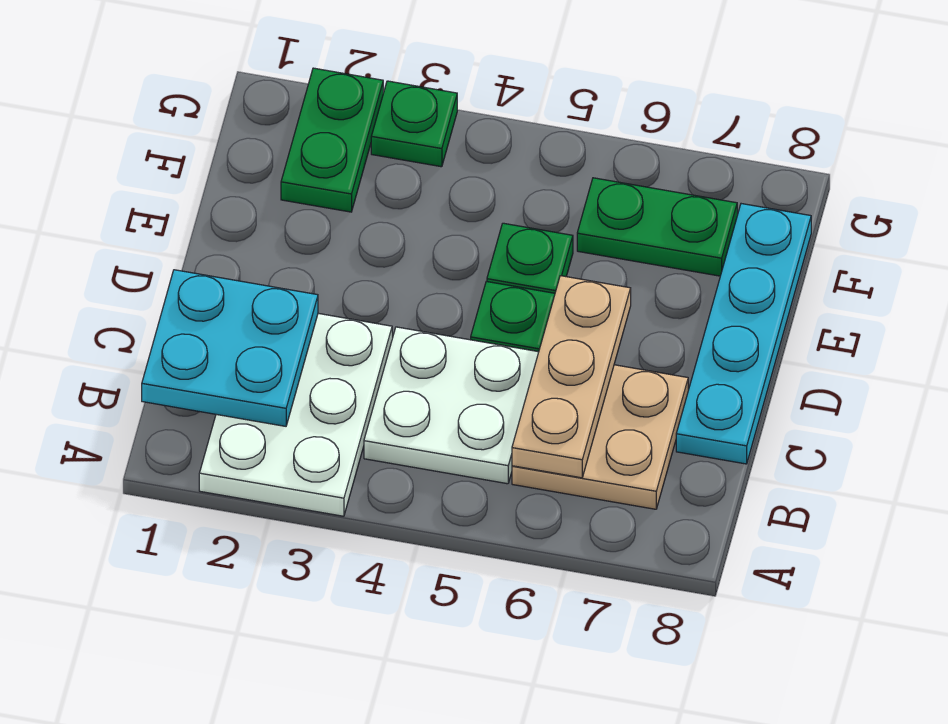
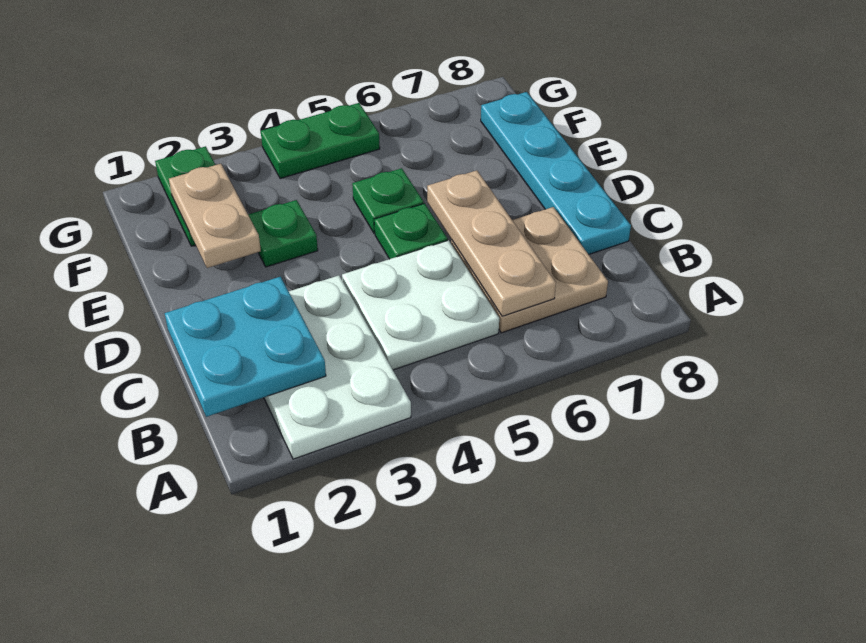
none -> tan plate E2:F2 level 2
green plate F6:F7 level 1 -> green plate G4:G5 level 1
green plate G3 level 1 -> green plate E3 level 1

